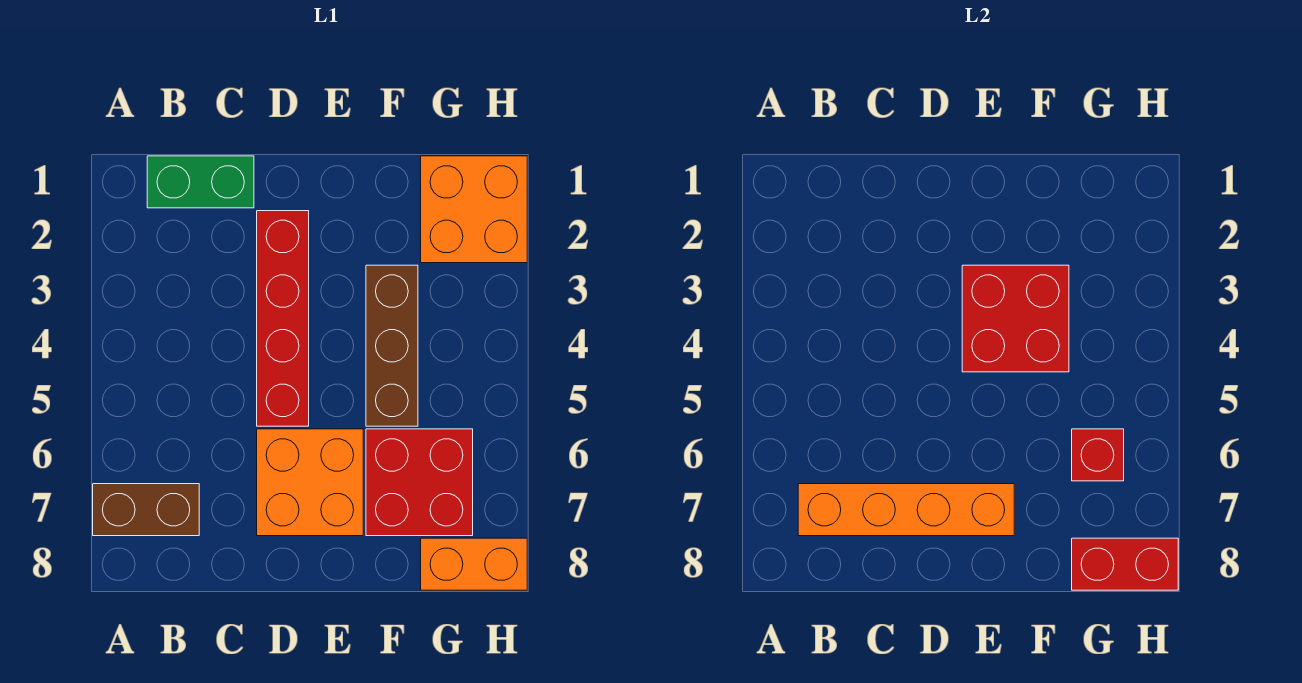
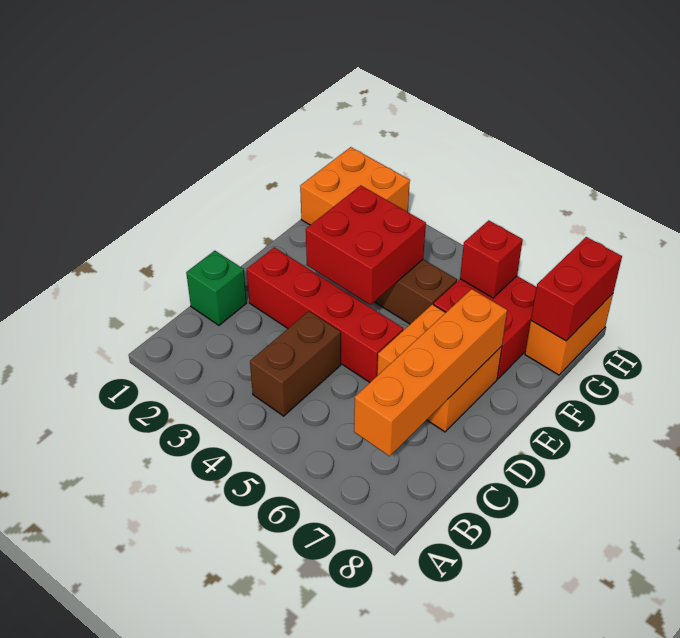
brown brick A7:B7 level 1 -> brown brick B4:C4 level 1
green brick B1:C1 level 1 -> green brick C1 level 1

